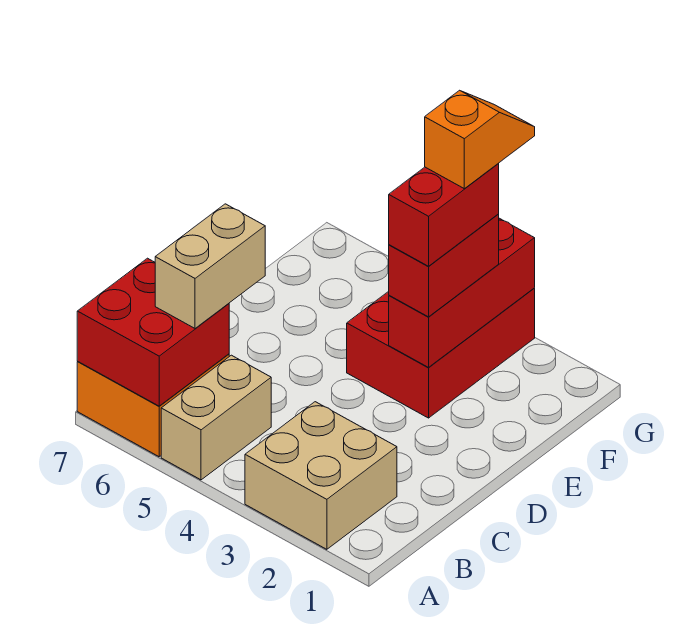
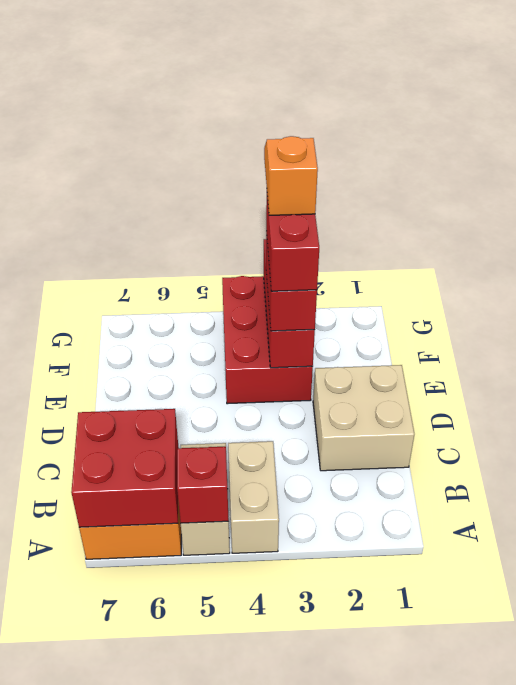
tan brick A2:B3 level 1 -> tan brick C1:D2 level 1
none -> red brick A5 level 2
tan brick B6:C6 level 3 -> tan brick A4:B4 level 1

